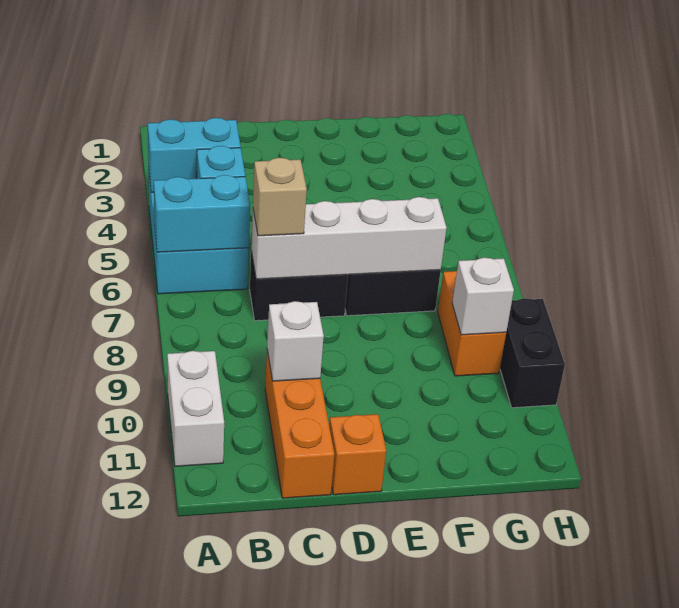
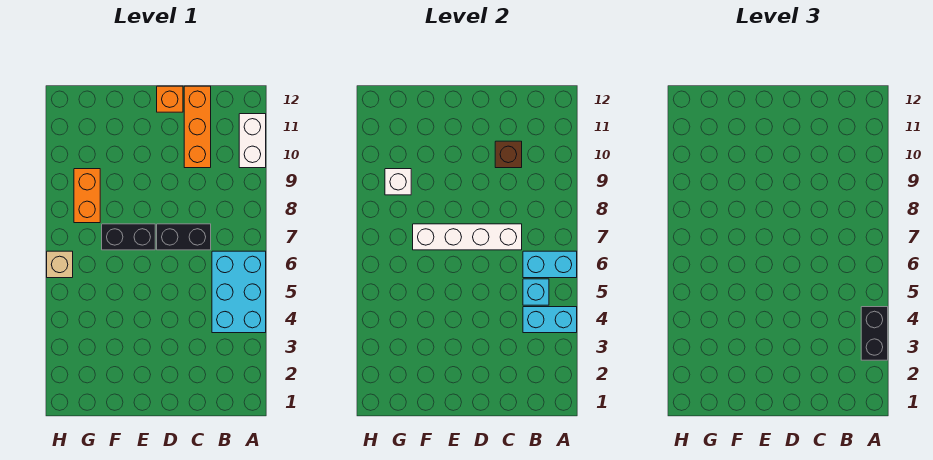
tan brick C7 level 3 -> tan brick H6 level 1
white brick C10 level 2 -> brown brick C10 level 2
black brick H9:H10 level 1 -> black brick A3:A4 level 3

